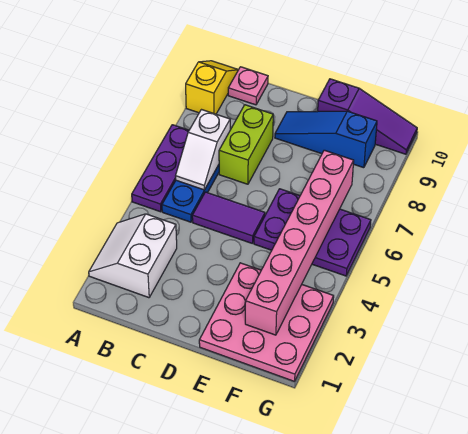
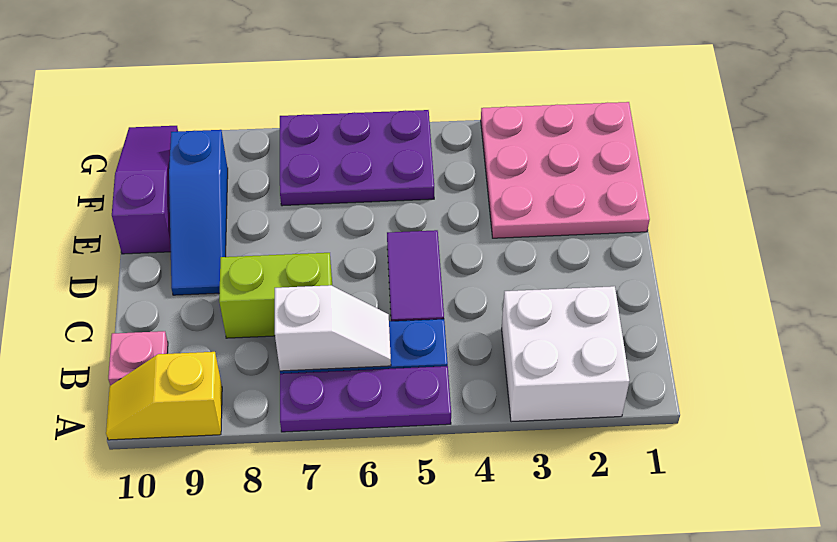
white slope A2:B3 level 1 top B -> white brick A2:B3 level 1
purple plate E5:G6 level 1 -> purple plate F5:G7 level 1
pink brick F2:F7 level 2 -> none

